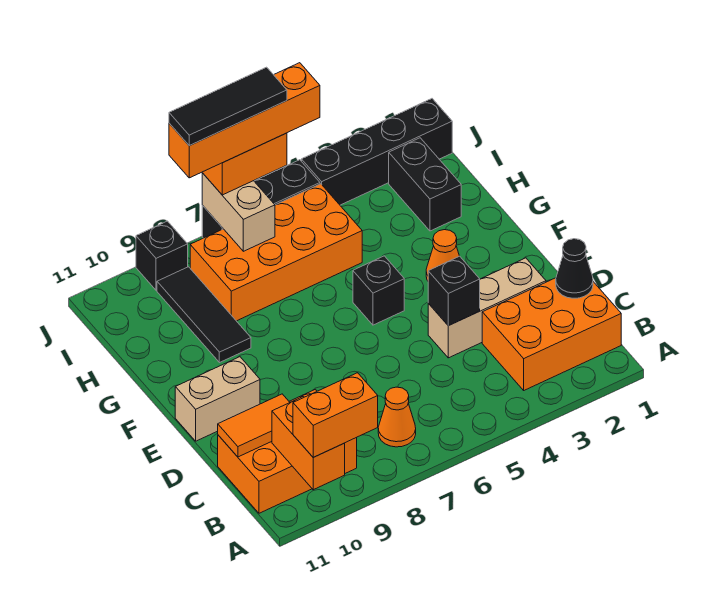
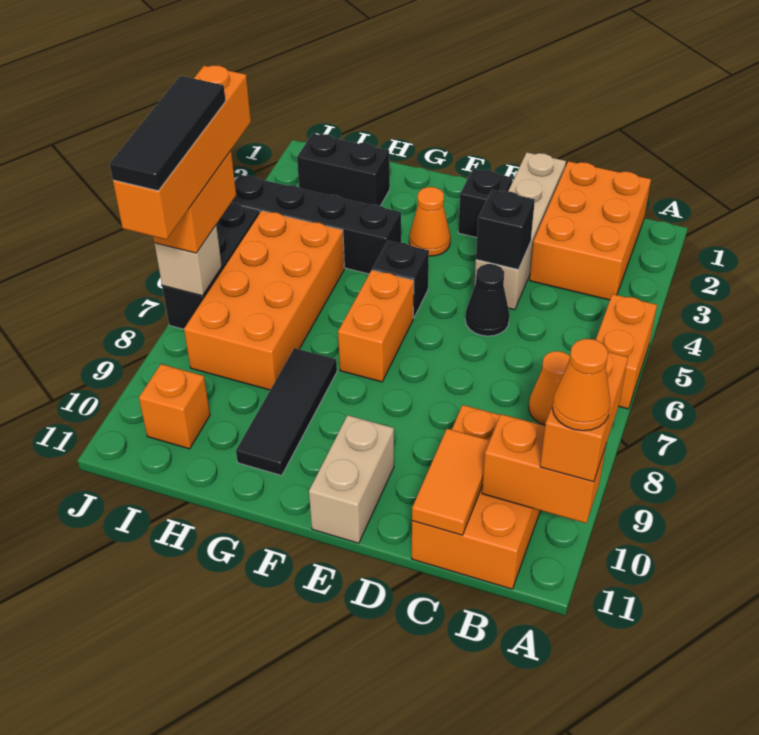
none -> orange brick A5:A6 level 1
none -> orange cone A10 level 4
black cone C1 level 2 -> black cone D5 level 1
tan brick D2:D4 level 1 -> tan brick D1:D4 level 1
none -> orange brick F6:F7 level 1
black tile G9:I9 level 1 -> black tile G8:G10 level 1
tan brick I7:J7 level 2 -> tan brick J7 level 2
none -> orange brick I10 level 1
black brick J1:J4 level 1 -> black brick G4:J4 level 1
black brick J9 level 1 -> black brick E2 level 1

